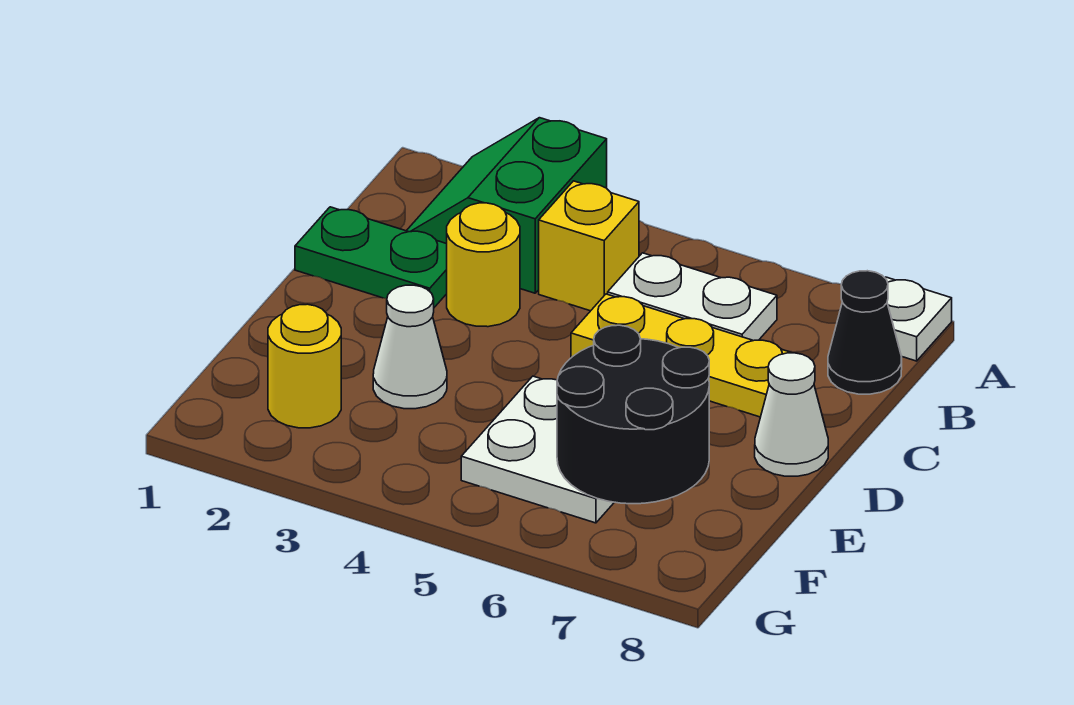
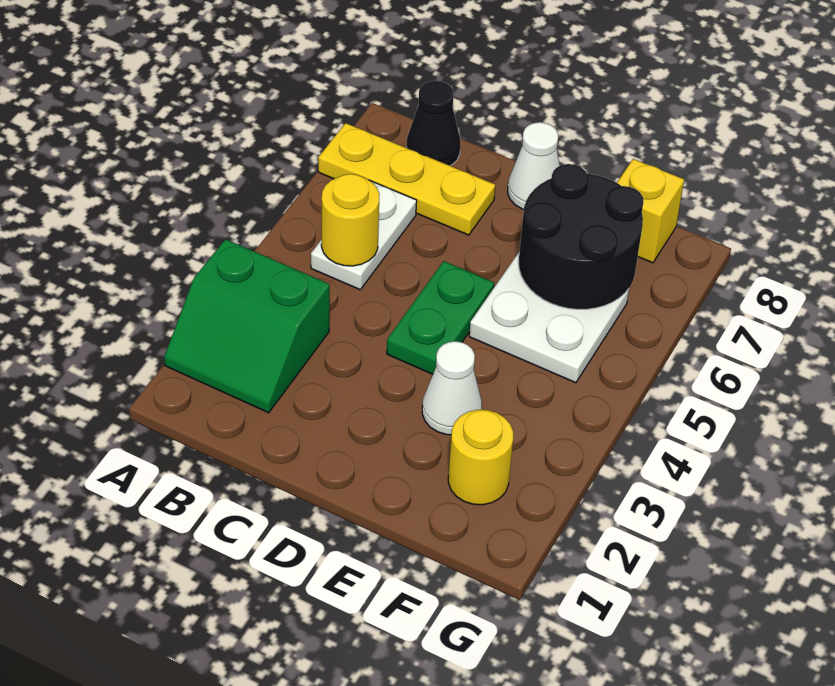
white plate A8 level 1 -> none
yellow brick B4 level 1 -> yellow brick F8 level 1
green plate C1:C2 level 1 -> green plate D4:D5 level 1
yellow round brick C3 level 1 -> yellow round brick B5 level 2
yellow plate C5:C7 level 1 -> yellow plate A7:C7 level 1

